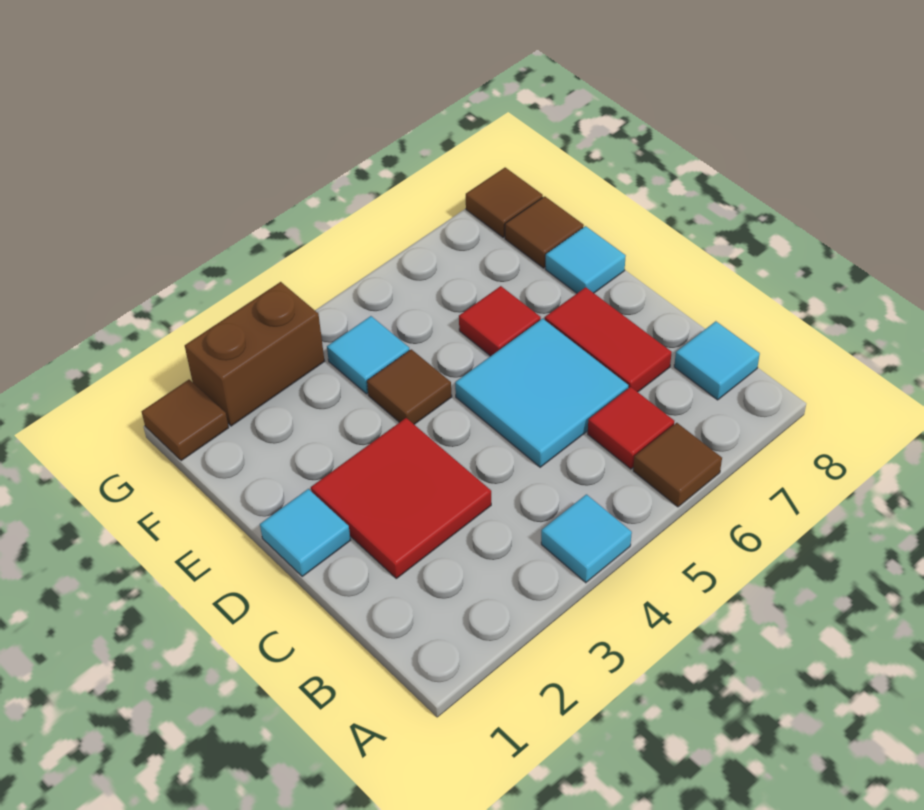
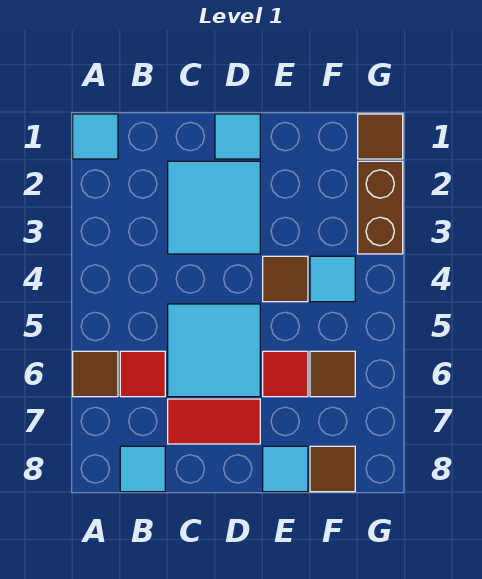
cyan tile A4 level 1 -> cyan tile A1 level 1
red tile C2:D3 level 1 -> cyan tile C2:D3 level 1
brown tile G8 level 1 -> brown tile F6 level 1

